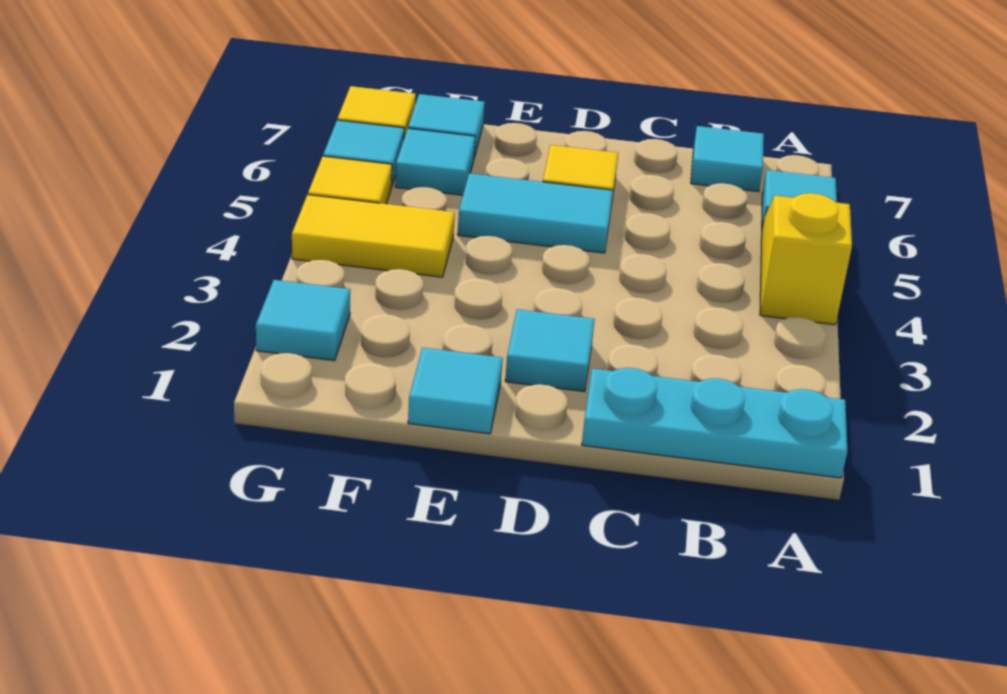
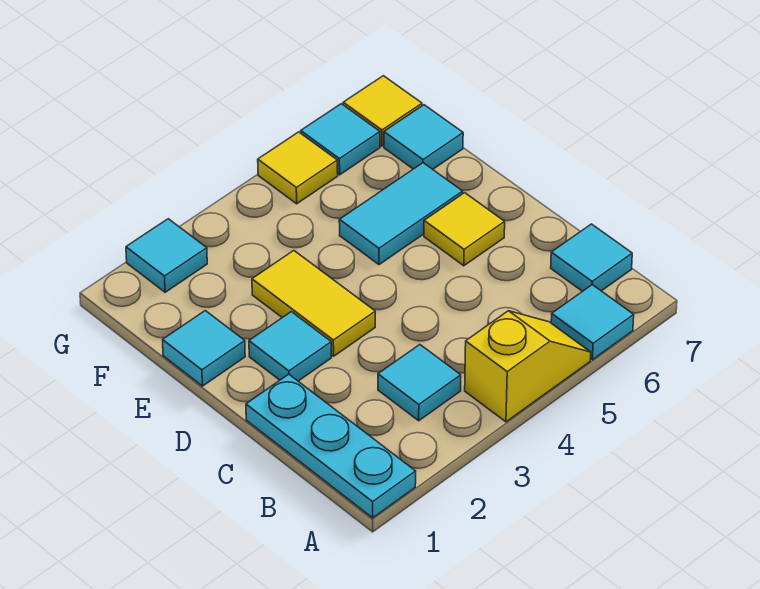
cyan tile D5:E5 level 1 -> cyan tile E5:E6 level 1
yellow tile F4:G4 level 1 -> yellow tile D3:E3 level 1
cyan tile F6 level 1 -> cyan tile B3 level 1

